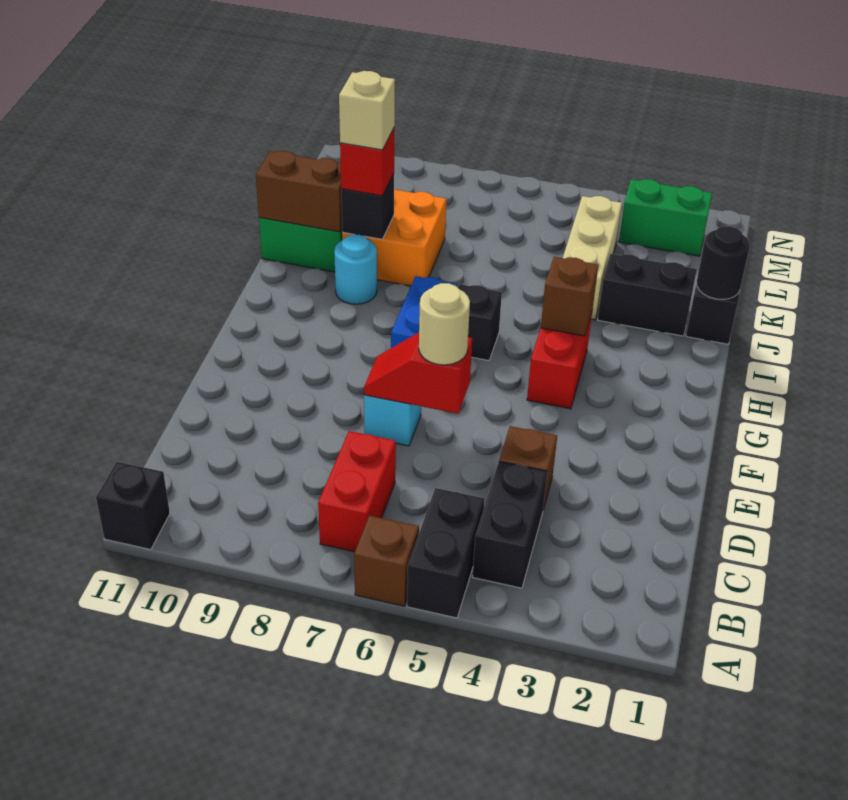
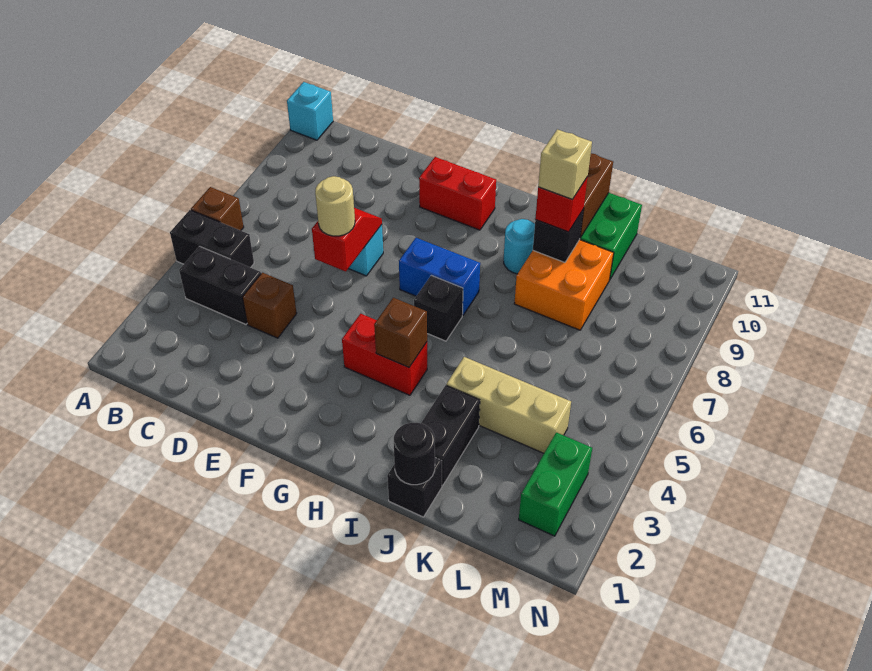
black brick A11 level 1 -> cyan brick A11 level 1
red brick B7:C7 level 1 -> red brick F10:G10 level 1

